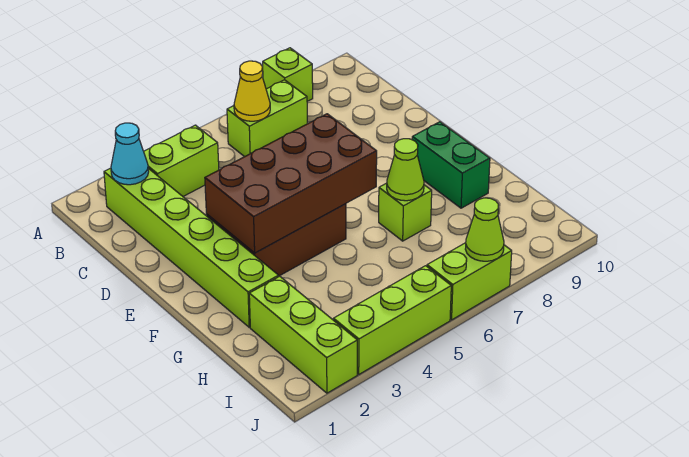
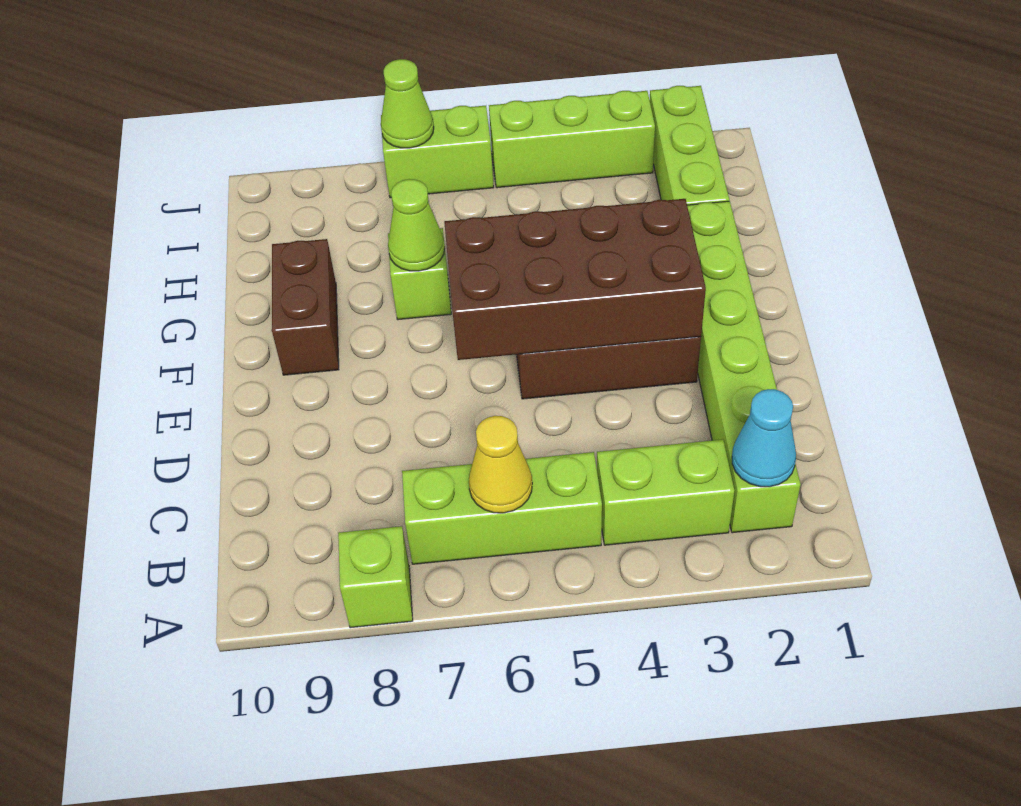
lime brick B6:B7 level 1 -> lime brick B5:B7 level 1
green brick F9:G9 level 1 -> brown brick F9:G9 level 1

